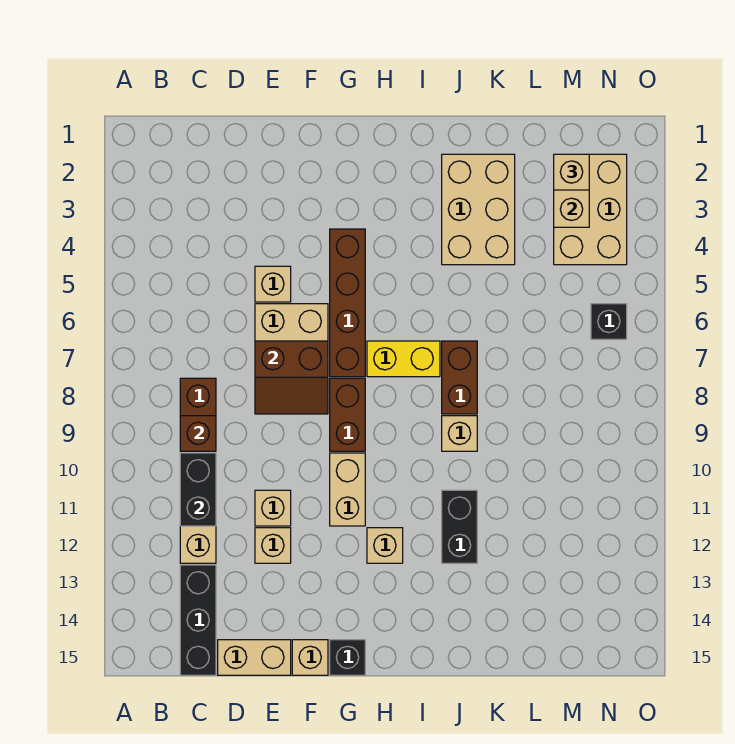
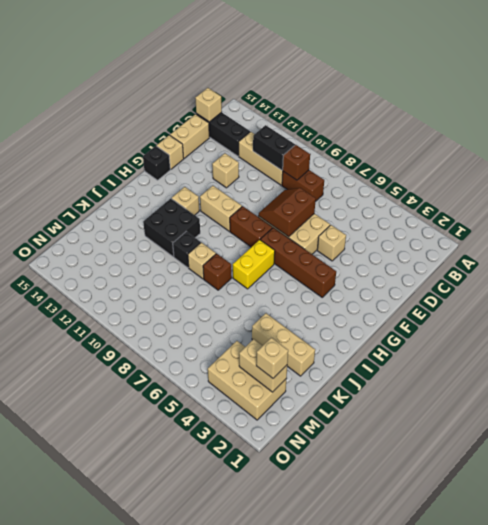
tan brick E11 level 1 -> tan brick C15 level 2
tan brick J2:K4 level 1 -> tan brick K2:K4 level 1
brown brick J7:J8 level 1 -> brown brick J8 level 1
black brick J11:J12 level 1 -> black brick I11:J12 level 1
black brick N6 level 1 -> black brick J10 level 1

